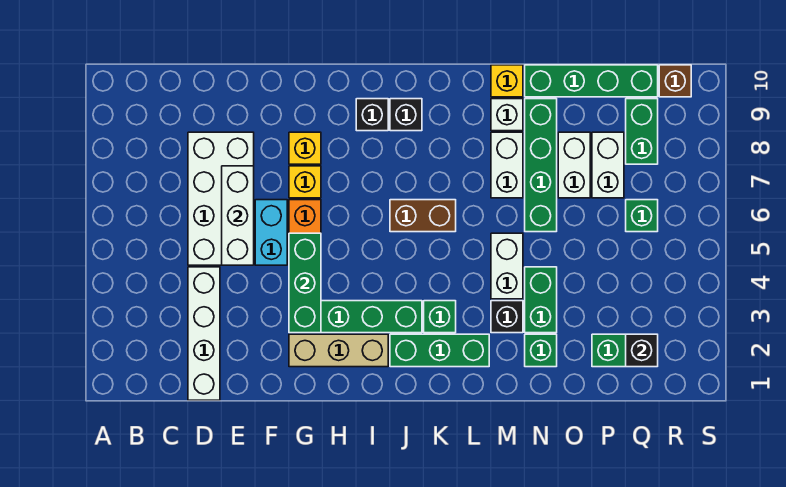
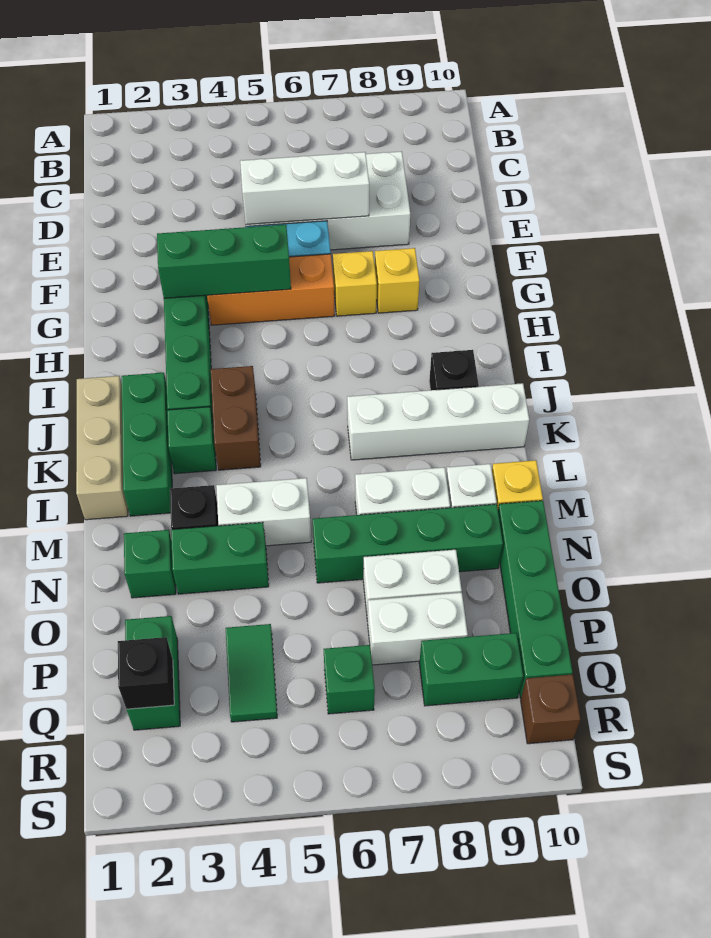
white brick D1:D4 level 1 -> white brick K7:K10 level 1
tan brick G2:I2 level 1 -> tan brick J1:L1 level 1
black brick I9 level 1 -> none
brown brick J6:K6 level 1 -> brown brick J4:K4 level 1
none -> green tile P4:Q4 level 1

